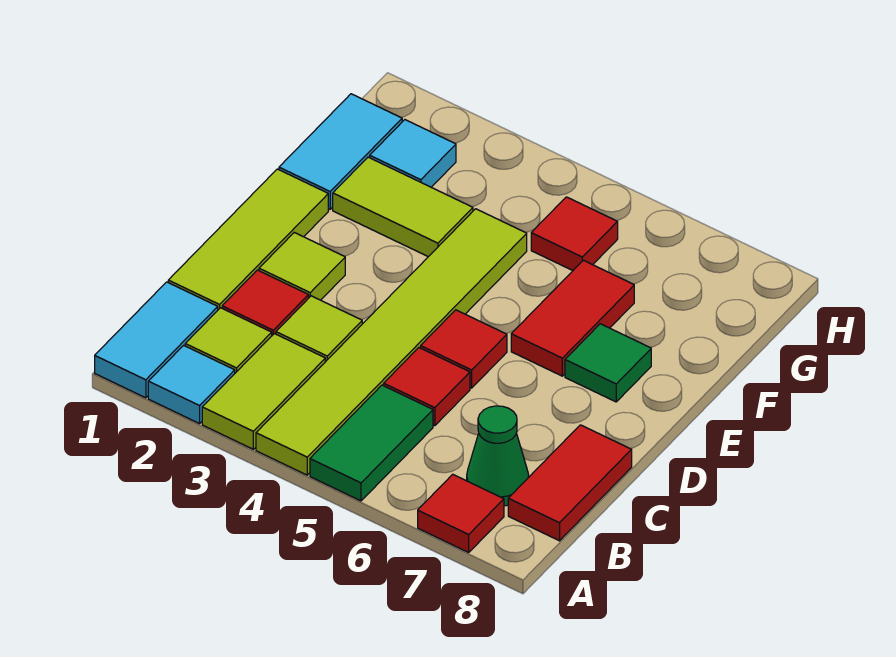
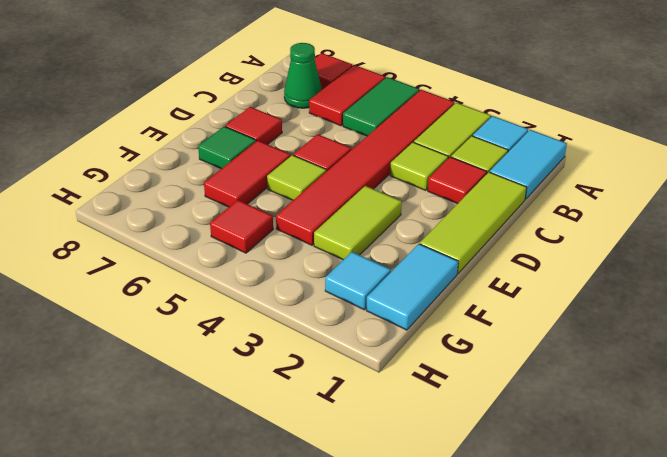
lime tile A4:F4 level 1 -> red tile A4:F4 level 1
red tile B8:C8 level 1 -> red tile A6:B6 level 1
red tile C5 level 1 -> red tile D7 level 1
lime tile D2 level 1 -> lime tile E5 level 1
lime tile F2:F3 level 1 -> lime tile E3:F3 level 1

